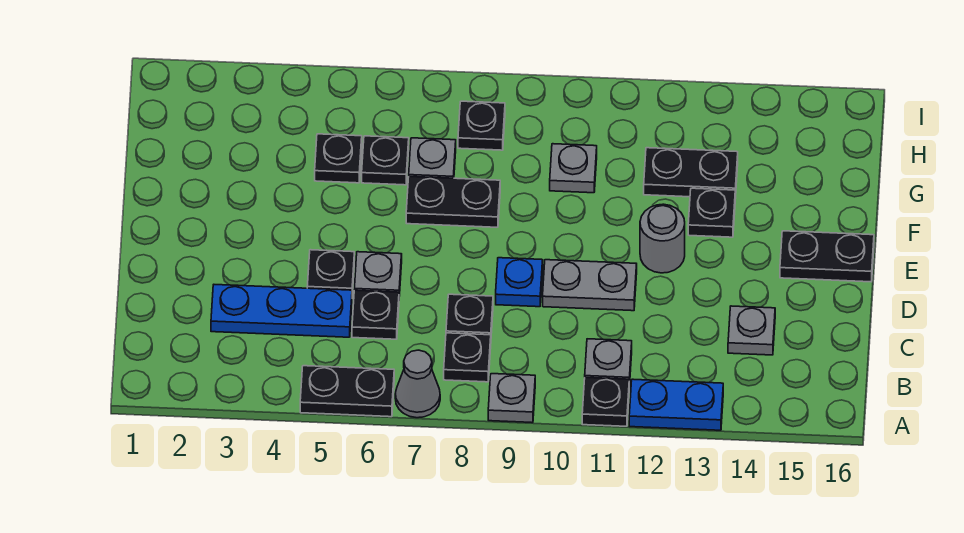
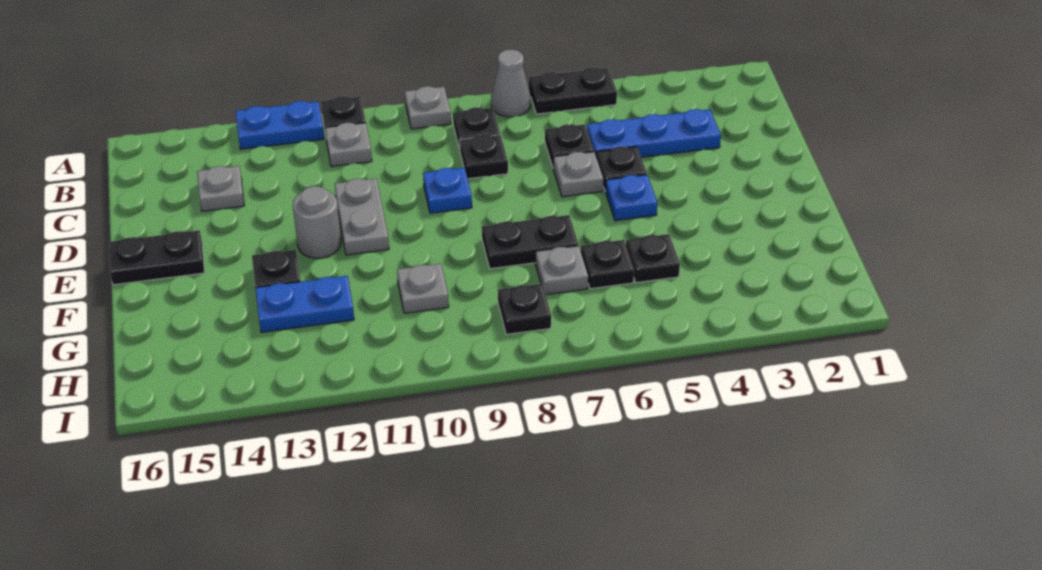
grey plate D10:D11 level 1 -> grey plate D11:E11 level 1
none -> blue plate E5 level 1
black plate G12:G13 level 1 -> blue plate G12:G13 level 1

